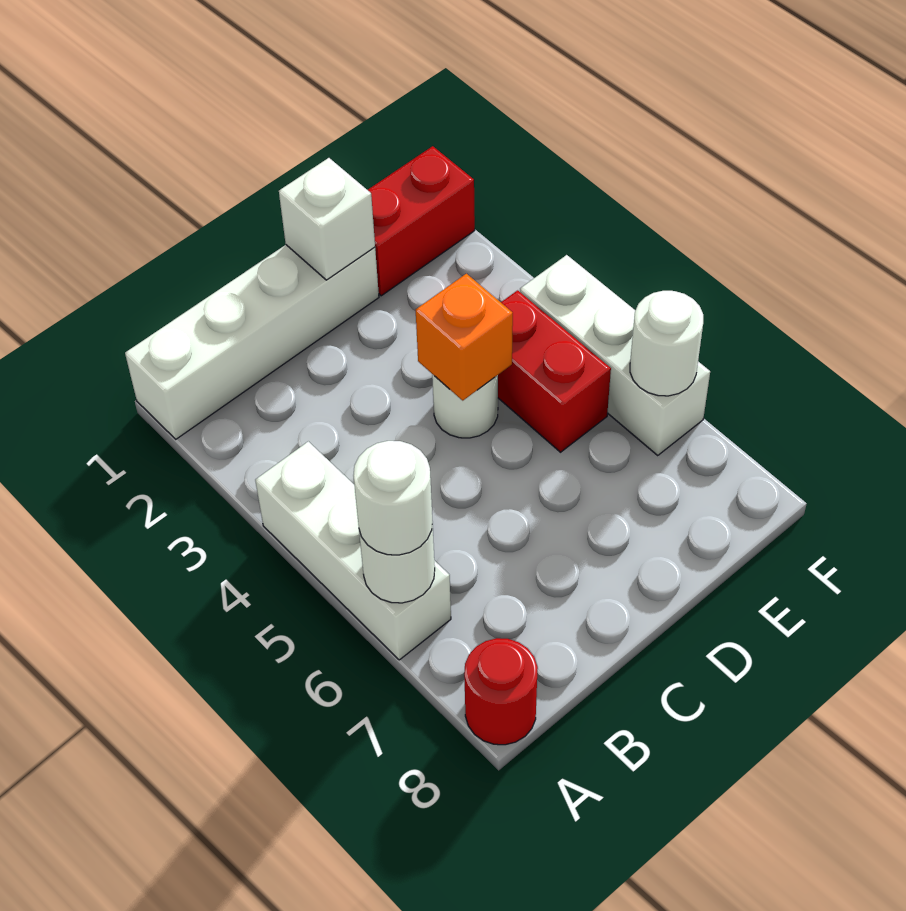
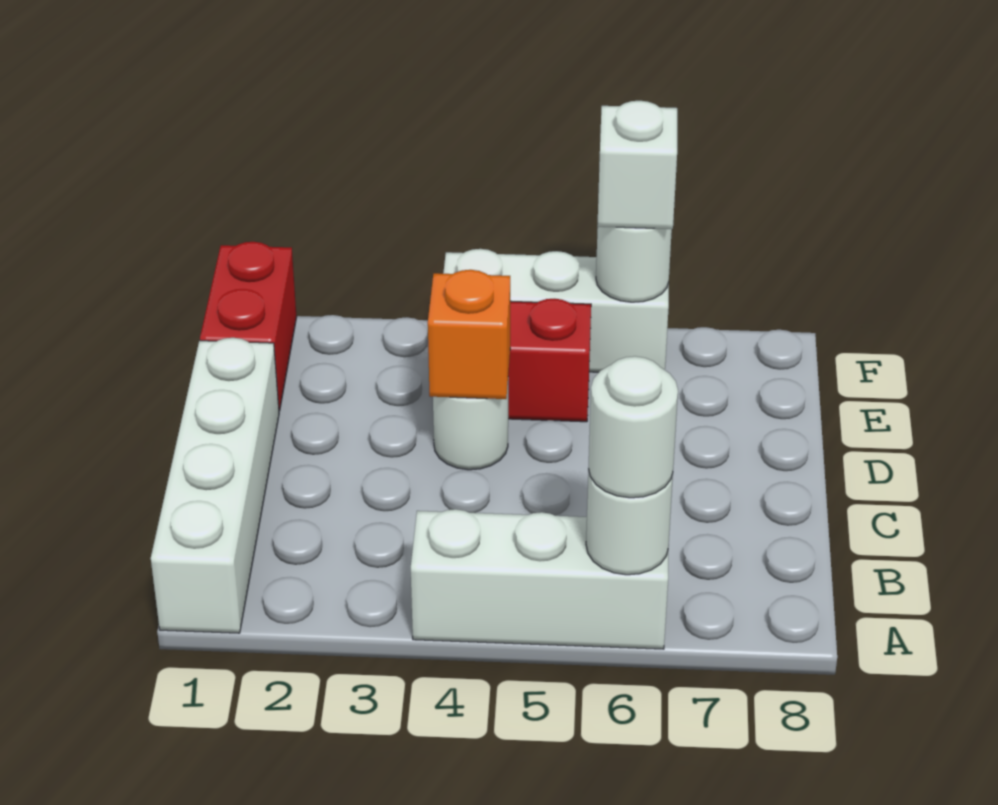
red round brick A8 level 1 -> none
white brick D1 level 2 -> white brick F6 level 3

